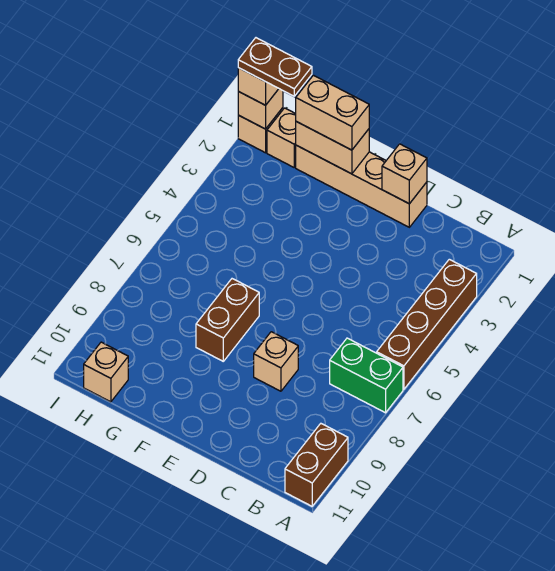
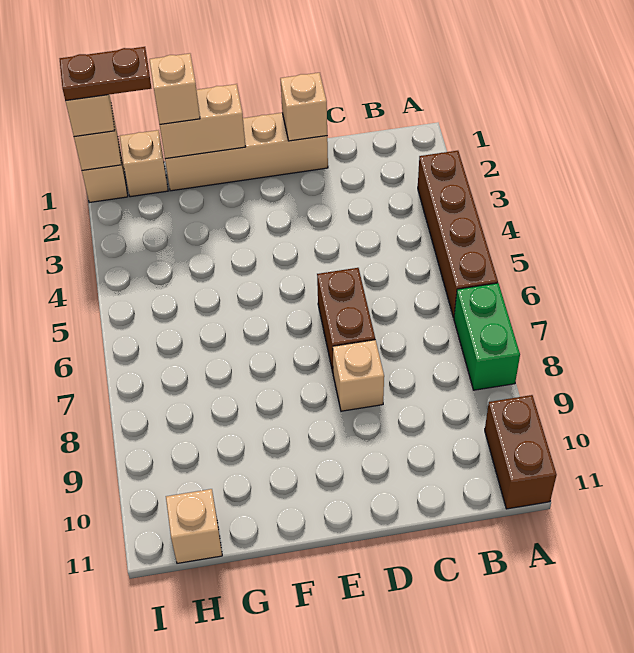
green brick A7:B7 level 1 -> green brick A7:A8 level 1
tan brick F1:G1 level 3 -> tan brick G1 level 3
brown brick F7:F8 level 1 -> brown brick D6:D7 level 1

